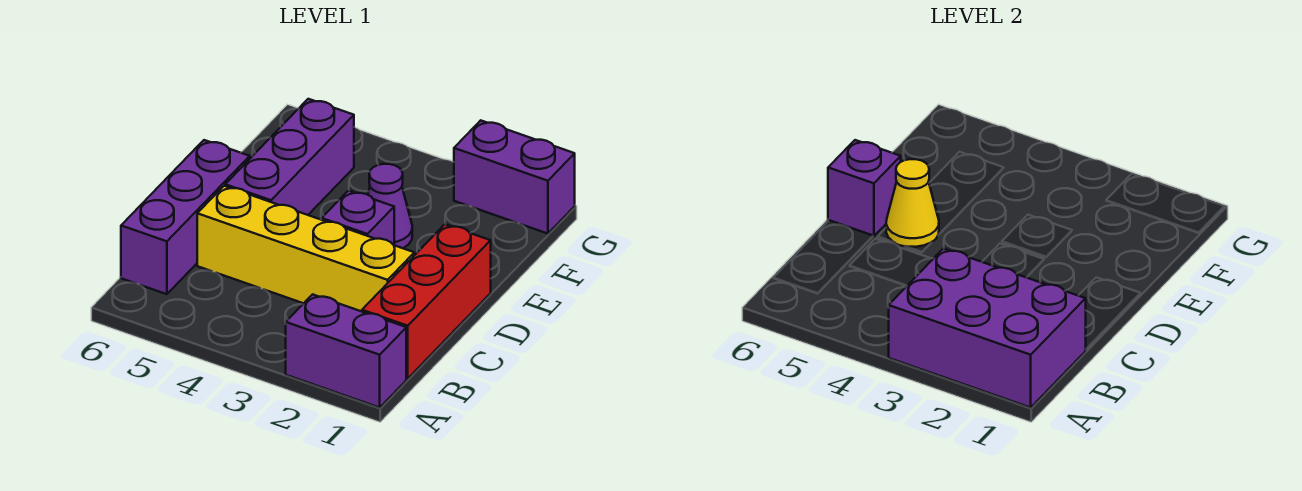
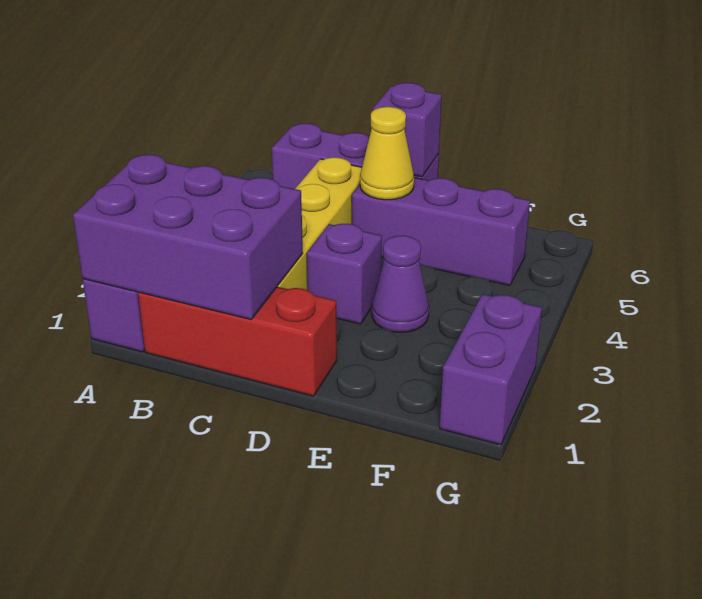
purple brick A1:B3 level 2 -> purple brick A1:C2 level 2

